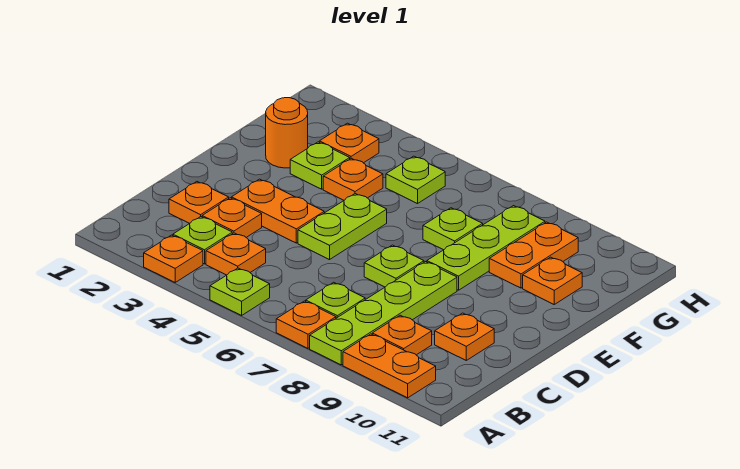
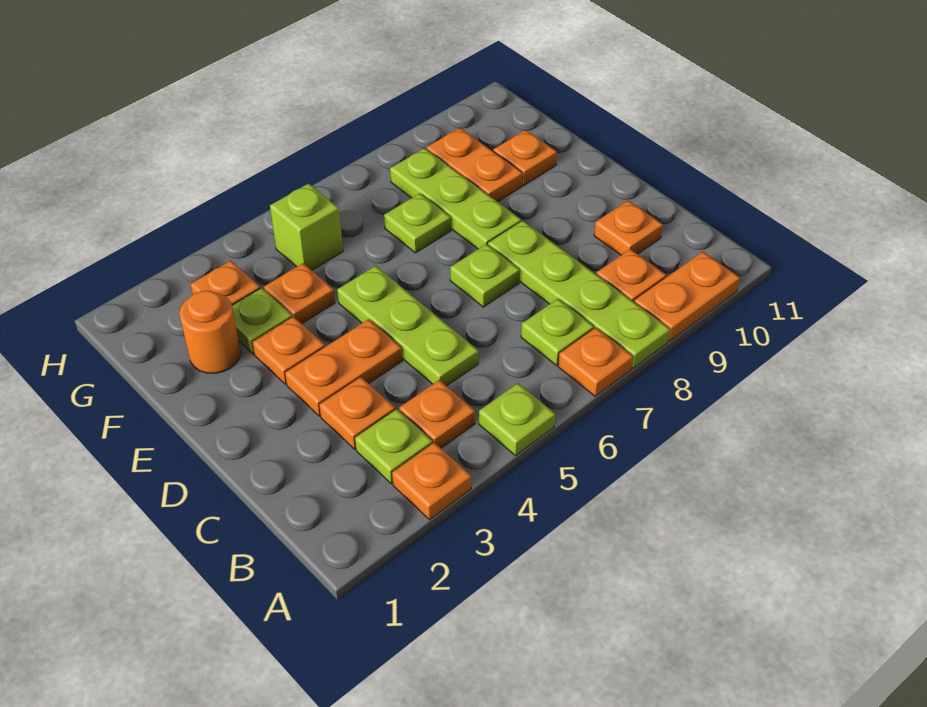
orange plate C2 level 1 -> orange plate E3 level 1
lime plate D5:E5 level 1 -> lime plate C5:E5 level 1
lime plate G5 level 1 -> lime brick G5 level 1

